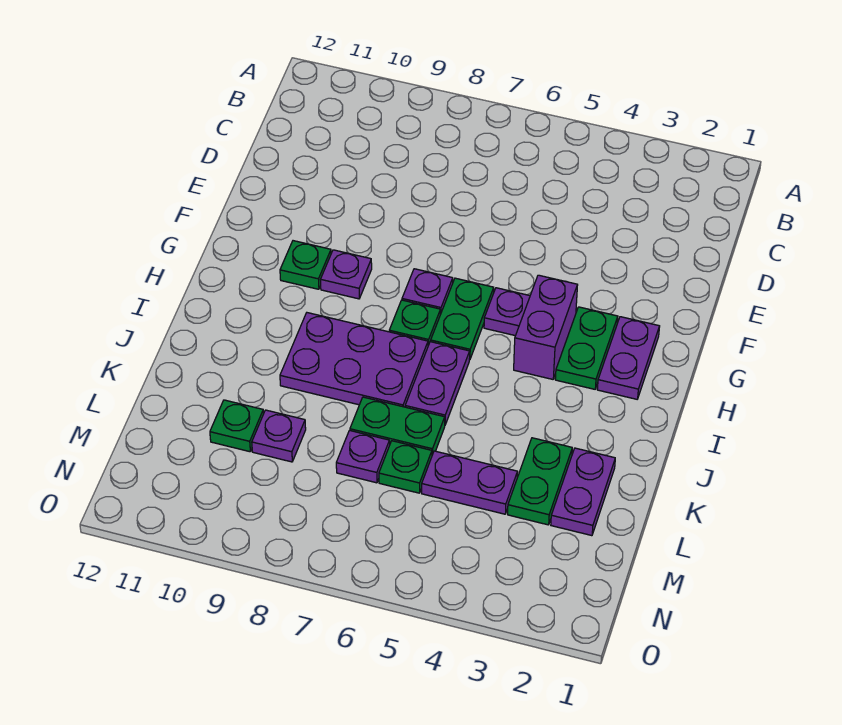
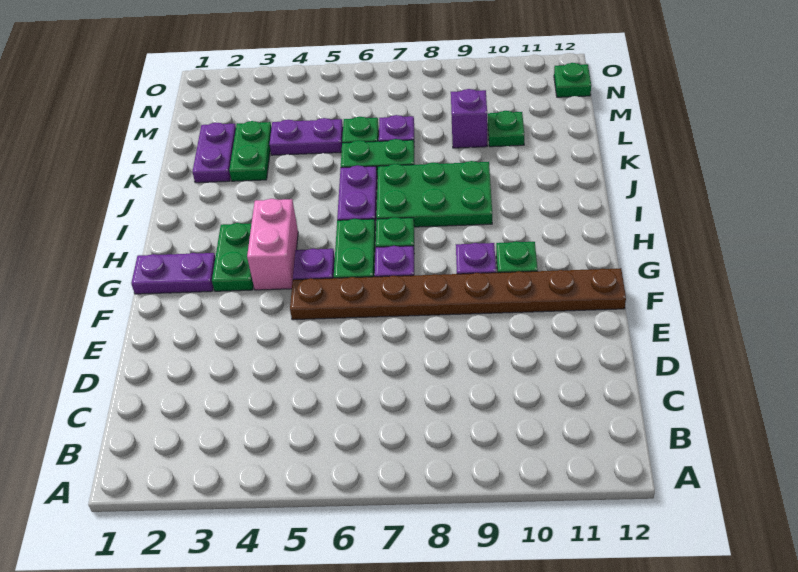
none -> brown plate F5:F12 level 1
purple plate G2:H2 level 1 -> purple plate G1:G2 level 1
purple brick G4:H4 level 1 -> pink brick G4:H4 level 1
purple plate I7:J9 level 1 -> green plate I7:J9 level 1
purple plate L9 level 1 -> purple brick L9 level 1
none -> green plate N12 level 1

